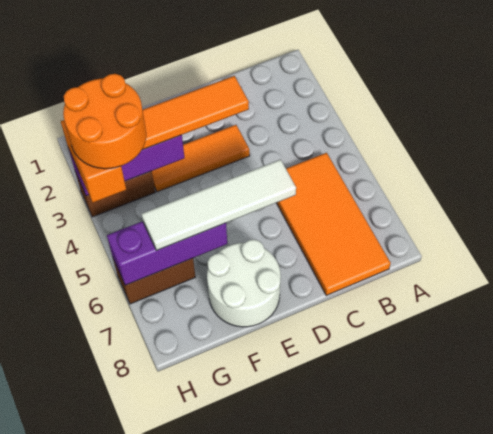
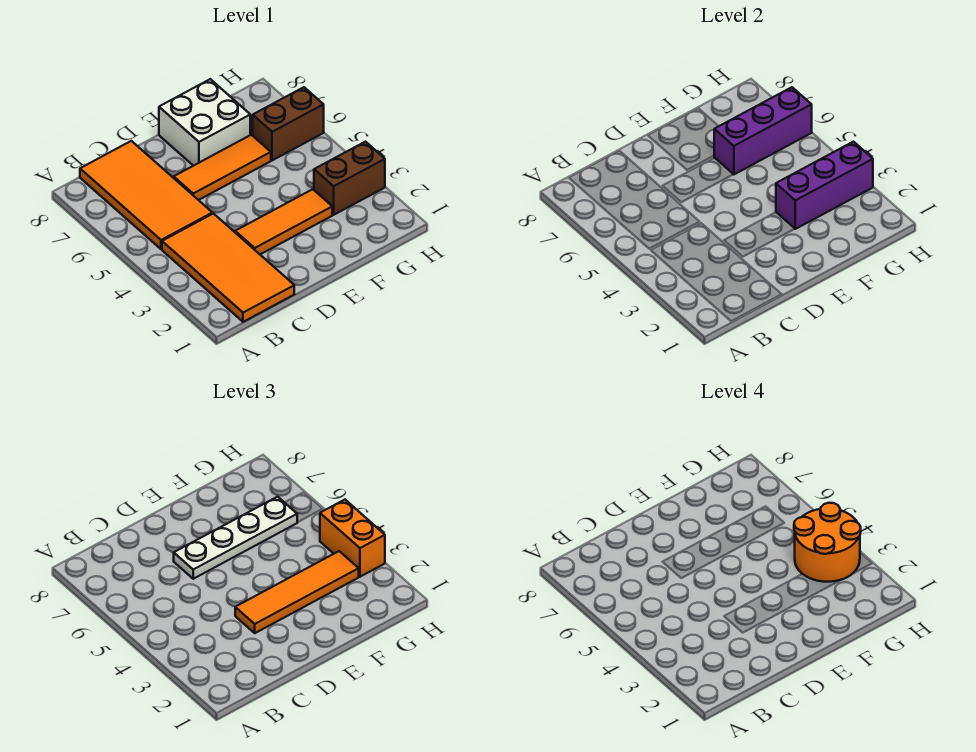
none -> orange tile B1:C4 level 1
none -> orange tile D6:F6 level 1
white tile D6:G6 level 3 -> white plate D6:G6 level 3
white round brick E7:F8 level 1 -> white brick E7:F8 level 1

